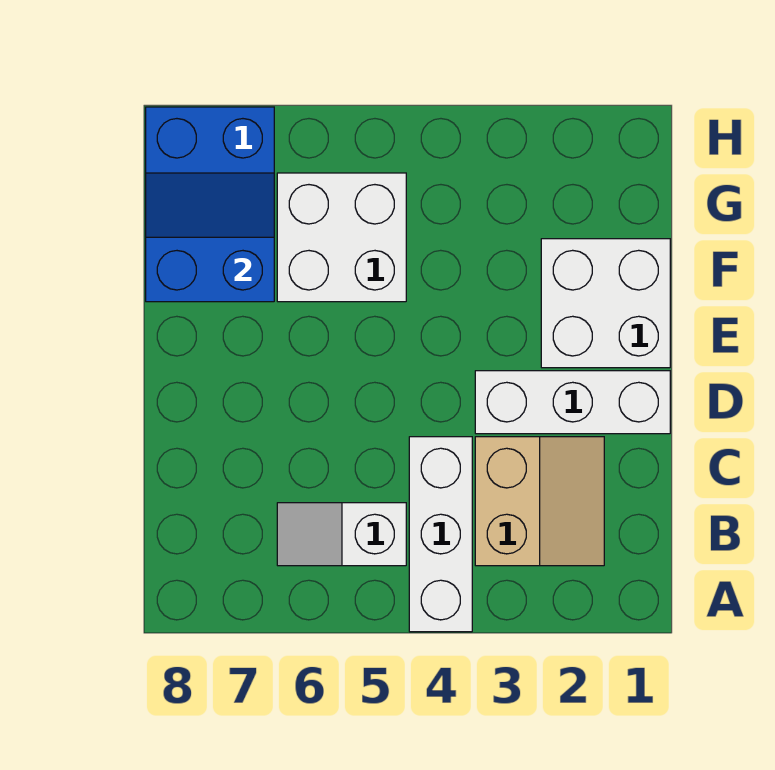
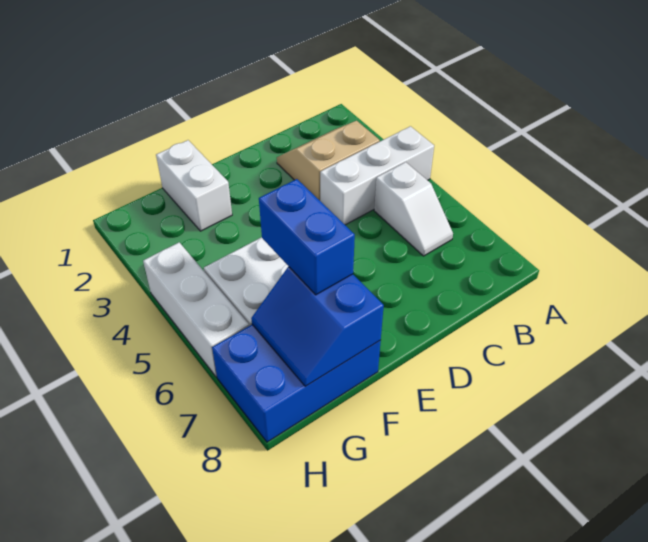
white brick D1:D3 level 1 -> white brick H4:H6 level 1
white brick E1:F2 level 1 -> white brick F1:F2 level 1
none -> blue brick F6:F7 level 3

